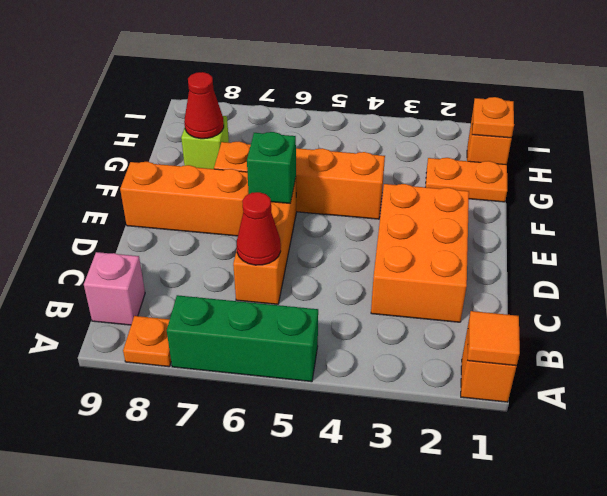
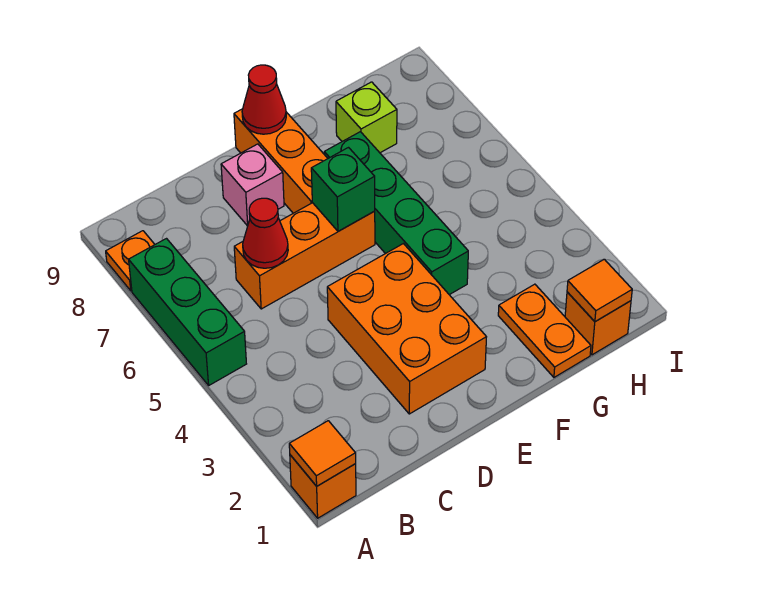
pink brick B9 level 1 -> pink brick D8 level 1
orange brick C2:E3 level 1 -> orange brick D2:E4 level 1
orange brick F4:F7 level 1 -> green brick F4:F7 level 1
red cone G8 level 2 -> red cone E9 level 2
orange plate H1 level 2 -> orange tile H1 level 2

